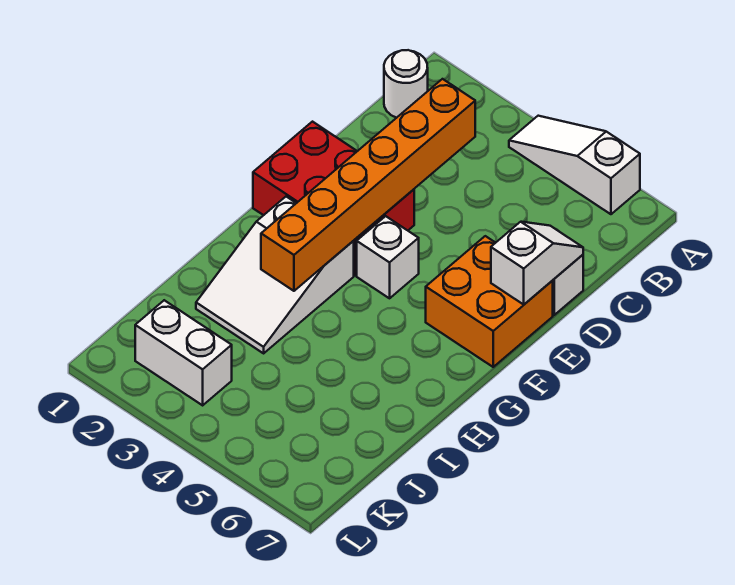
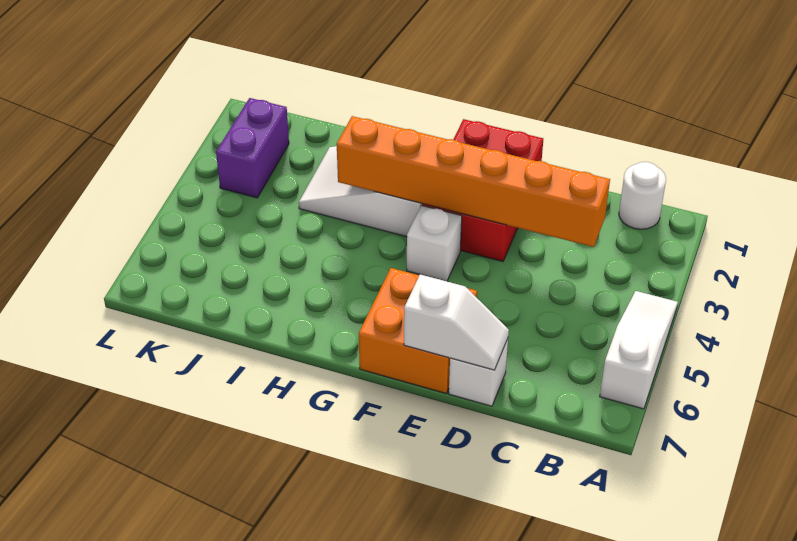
white brick K2:K3 level 1 -> purple brick K2:K3 level 1

